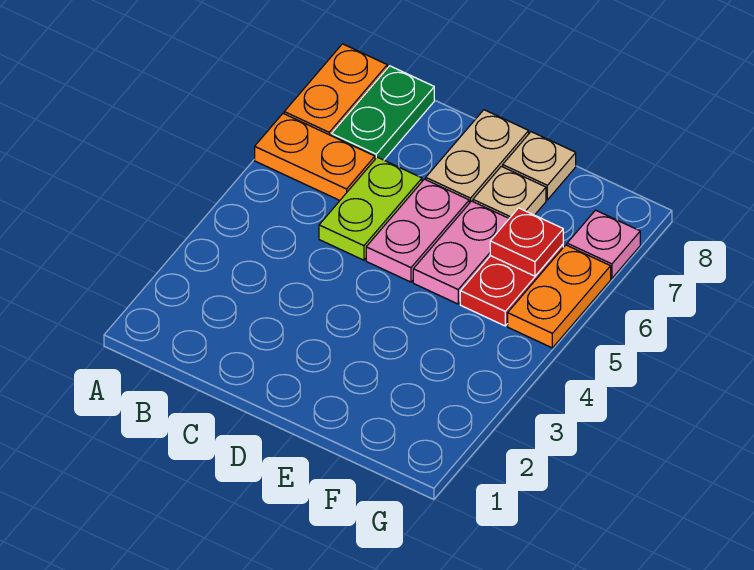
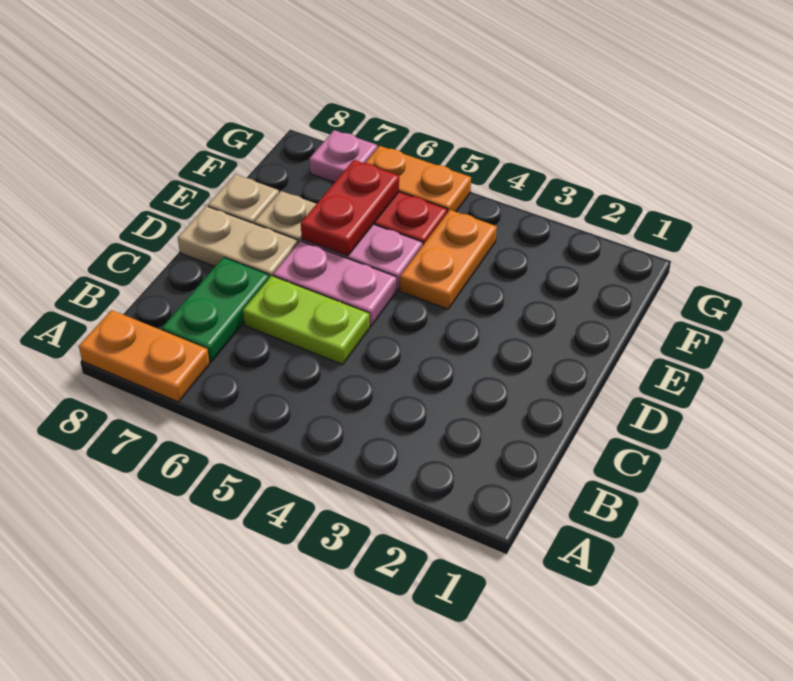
orange plate A6:B6 level 1 -> orange plate E4:F4 level 1
green plate B7:B8 level 1 -> green plate B7:C7 level 1
red plate F6 level 2 -> red plate E6:F6 level 2

